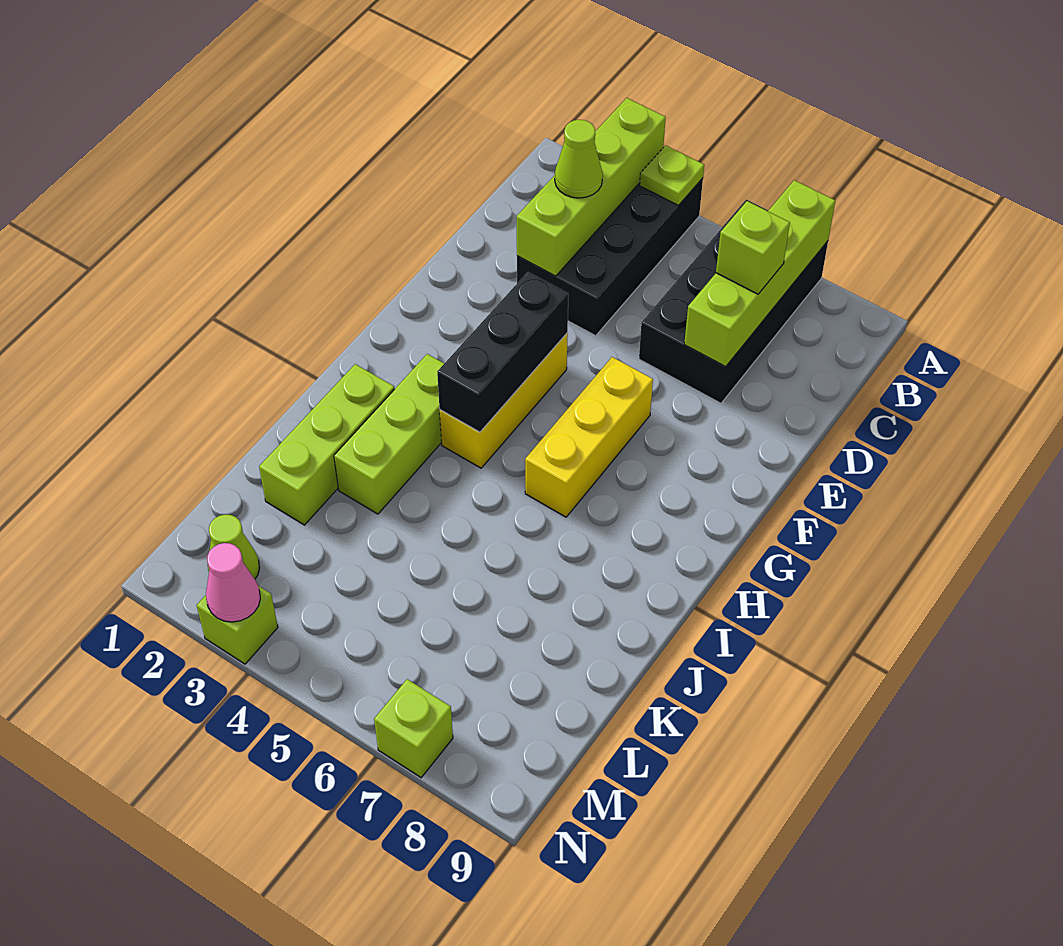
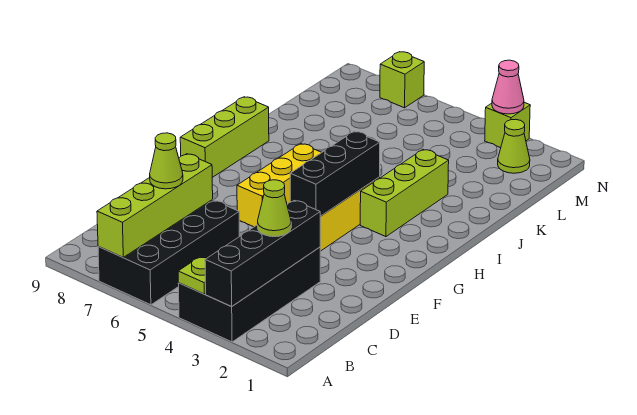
lime brick A3:D3 level 2 -> black brick A3:D3 level 2
lime brick C7 level 3 -> lime cone C7 level 3
lime brick I2:K2 level 1 -> lime brick G9:I9 level 1

